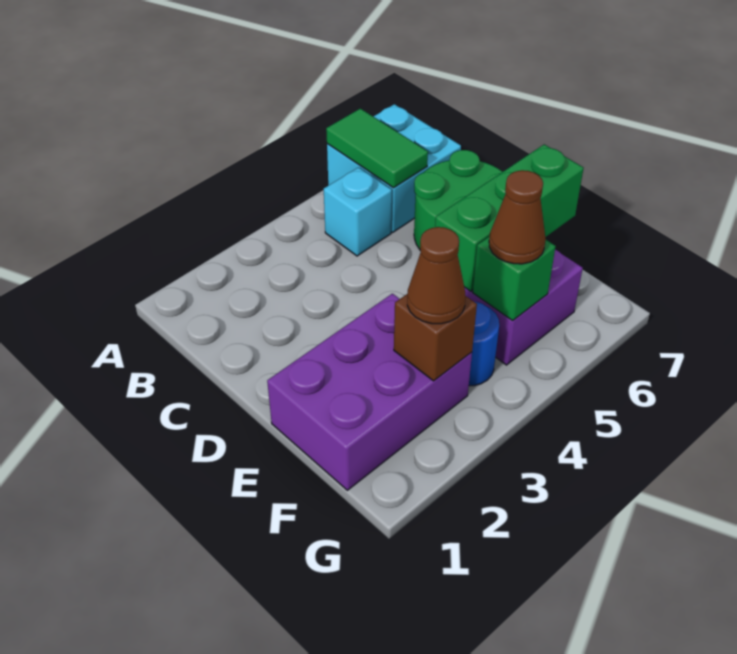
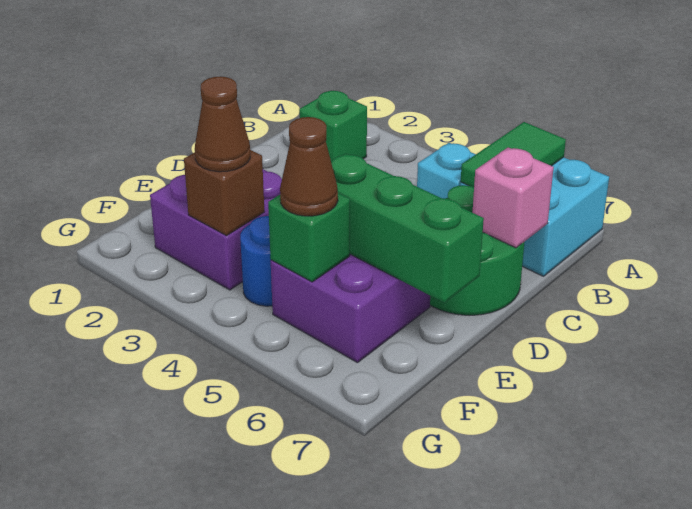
none -> green brick B2 level 1
none -> pink brick C7 level 2
purple brick E1:F3 level 1 -> purple brick E2:F3 level 1

